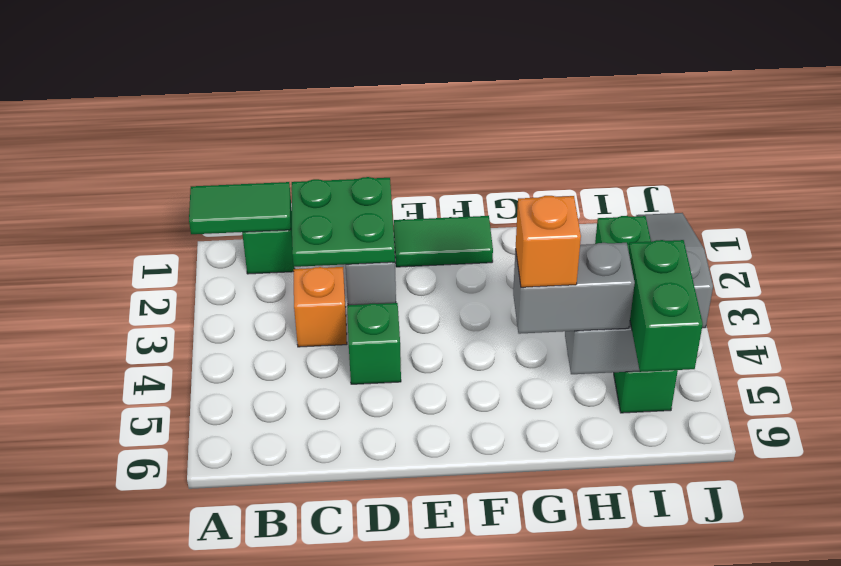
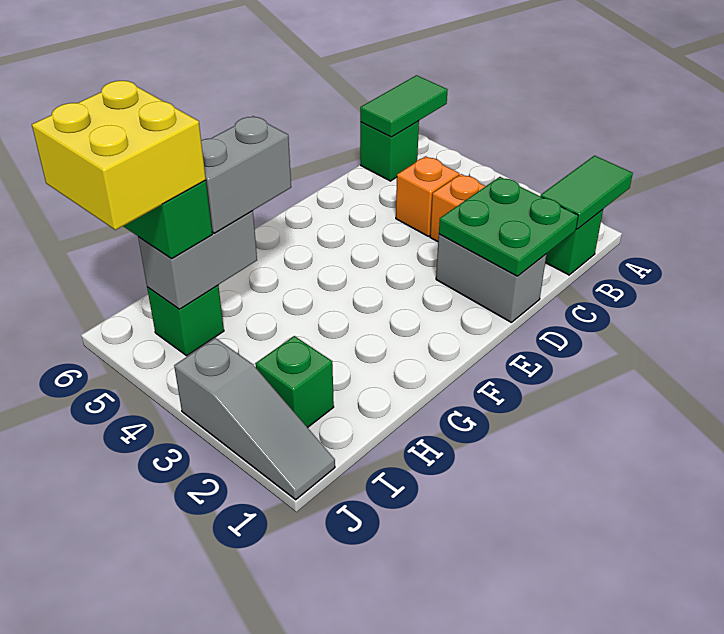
green brick D4 level 1 -> green brick B6 level 1
green tile E1:F1 level 1 -> green tile A6:B6 level 2
orange brick G5 level 4 -> orange brick C4 level 1
none -> yellow brick I5:J6 level 4

